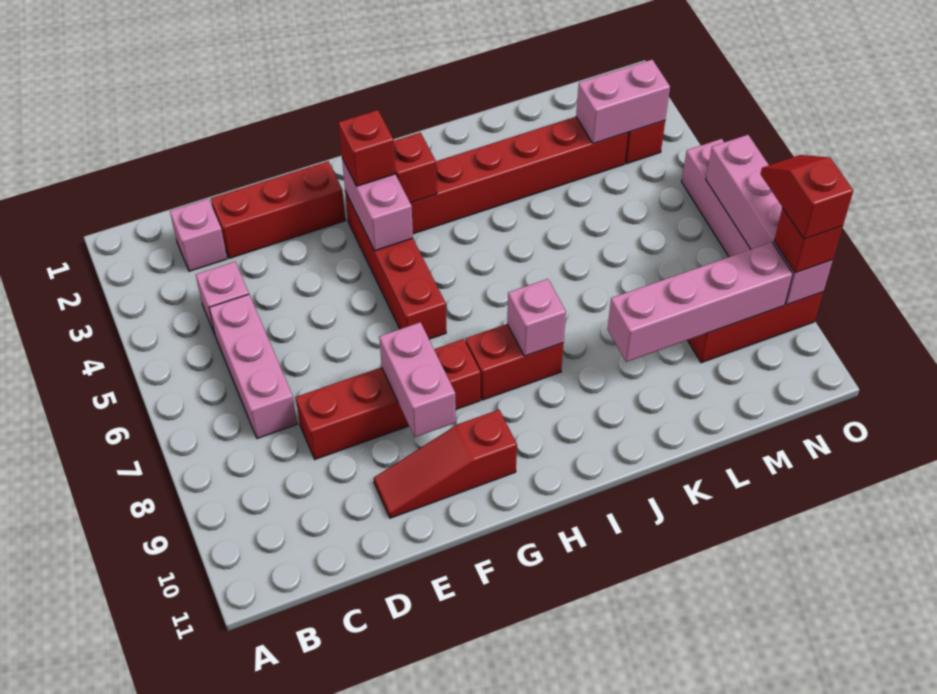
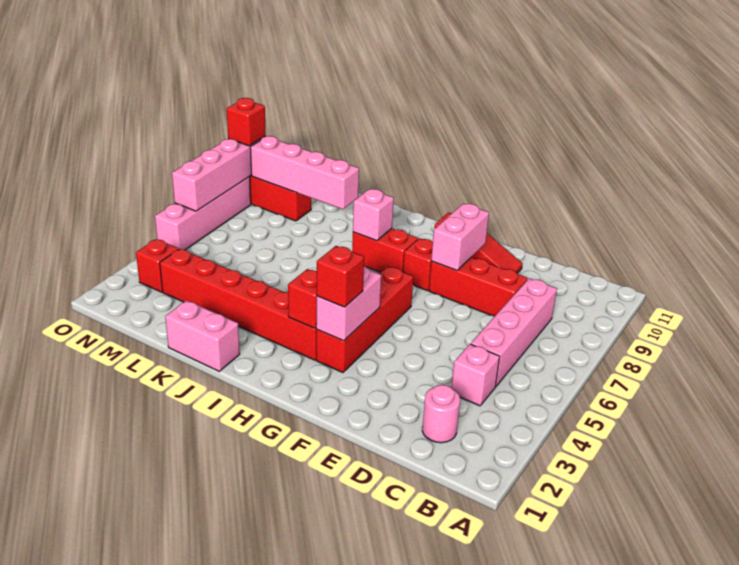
pink brick C2 level 1 -> pink round brick C2 level 1
pink brick C5:C7 level 1 -> pink brick C5:C8 level 1
red brick D2:F2 level 1 -> none
pink brick M3:N3 level 2 -> pink brick J1:K1 level 1
red slope O8:O9 level 4 top 9 -> none

